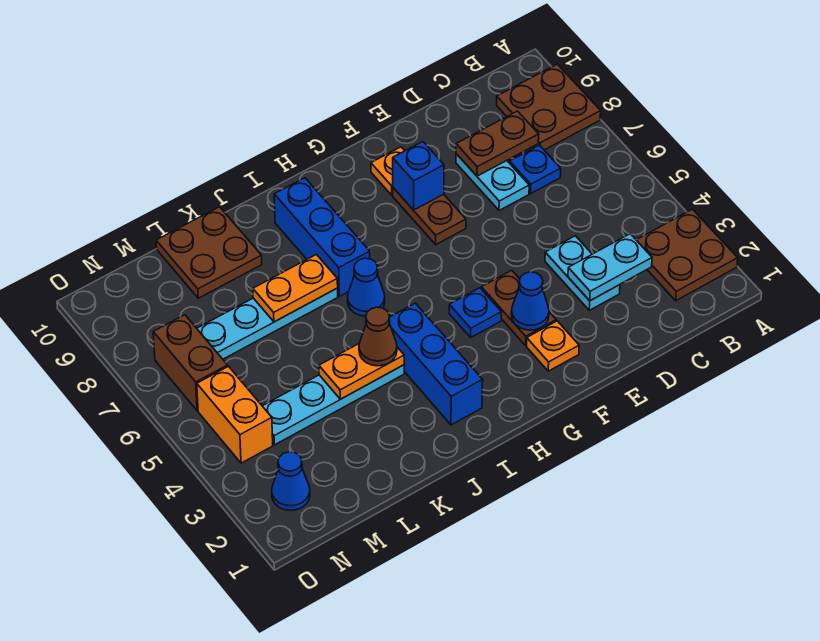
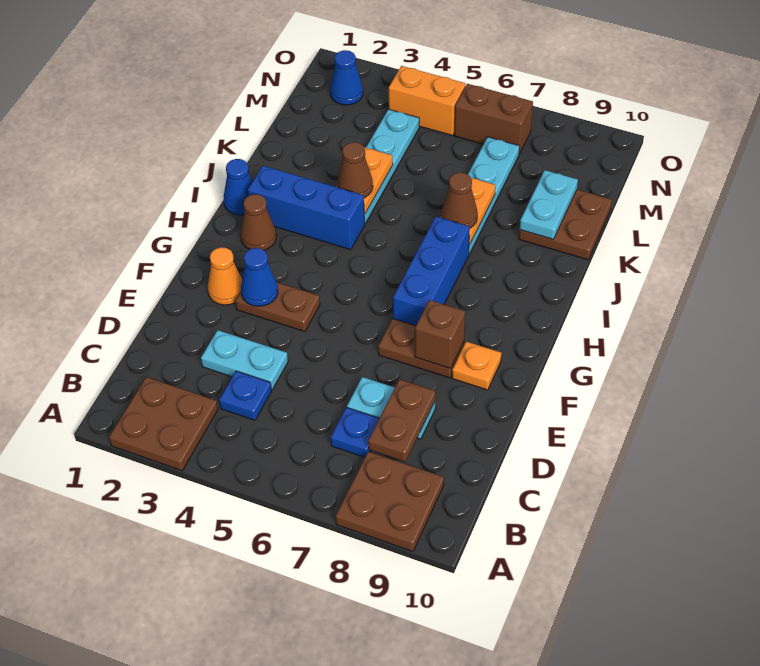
cyan plate C3:D3 level 2 -> cyan plate K9:L9 level 2
orange plate F2 level 1 -> orange cone F2 level 1
blue brick F8 level 2 -> brown brick F8 level 2
blue plate G4 level 1 -> blue plate C4 level 1
none -> brown cone H2 level 1
blue cone I6 level 1 -> blue cone I1 level 1
blue brick I7:I9 level 1 -> blue brick G7:I7 level 1
none -> brown cone J7 level 3

